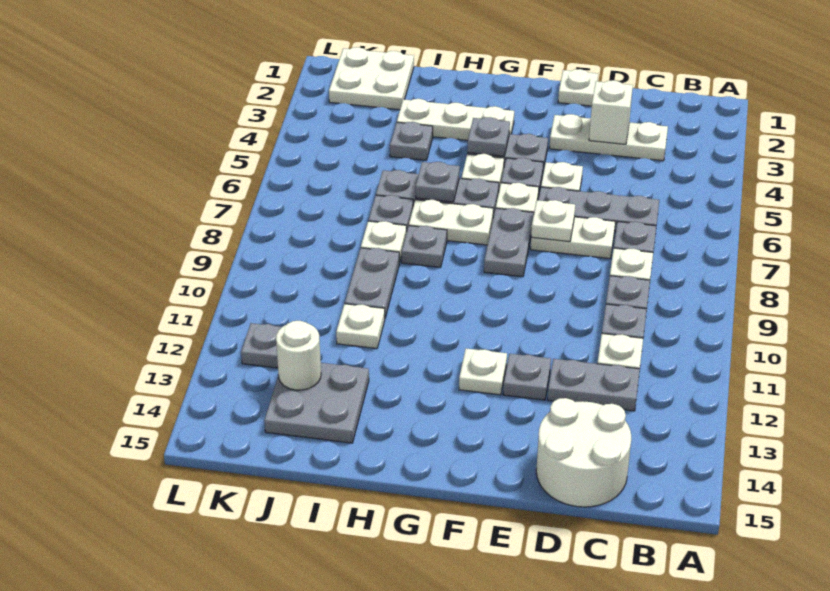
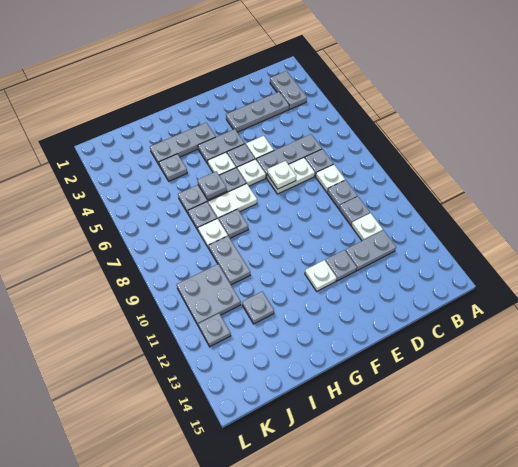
white plate C3:E3 level 1 -> grey plate C3:E3 level 1
white round brick C14:D15 level 1 -> none
white brick D3 level 2 -> none
white plate E1 level 1 -> none
grey plate F7:F8 level 1 -> grey plate B2:B3 level 1
white plate G3:I3 level 1 -> grey plate G3:I3 level 1
grey plate G4 level 2 -> grey plate I12 level 1
white plate I11 level 1 -> none
grey plate I13:J14 level 1 -> grey plate J10:K11 level 1
white plate J1:K2 level 1 -> none
white round brick J13 level 2 -> none

